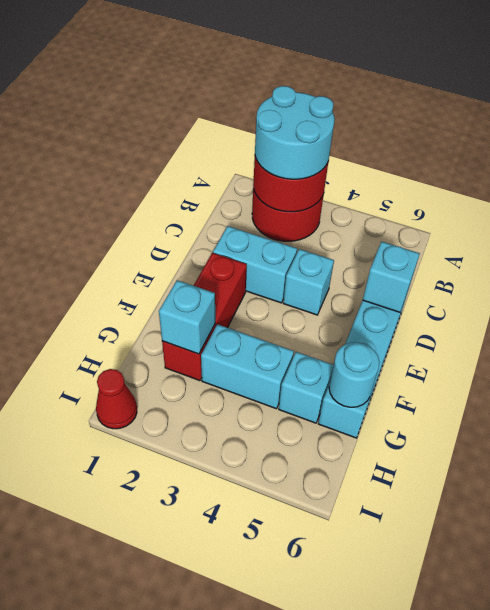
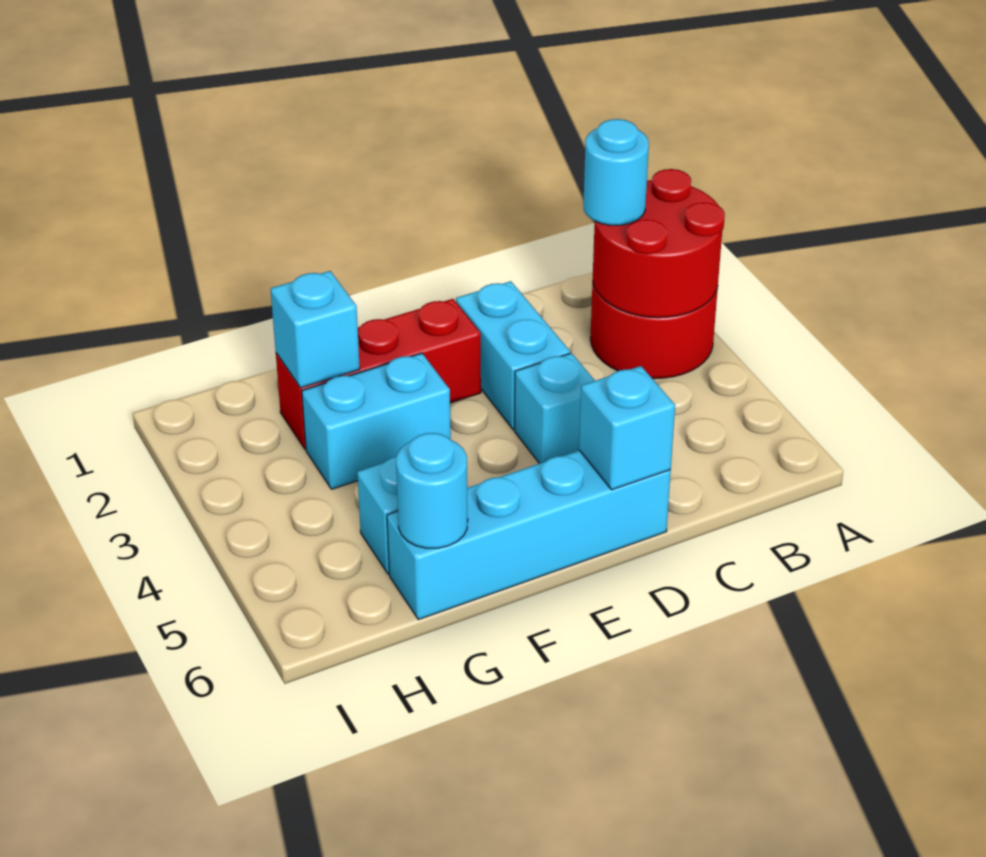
cyan round brick A2:B3 level 3 -> cyan round brick B2 level 3
cyan brick G3:G4 level 1 -> cyan brick F3:G3 level 1
red cone I1 level 1 -> none

